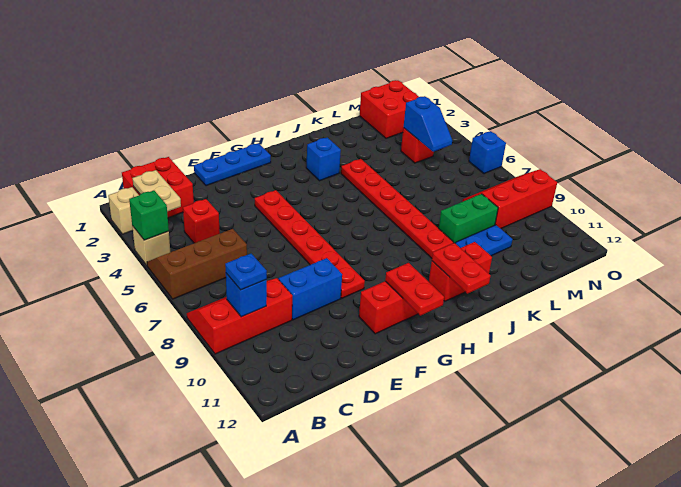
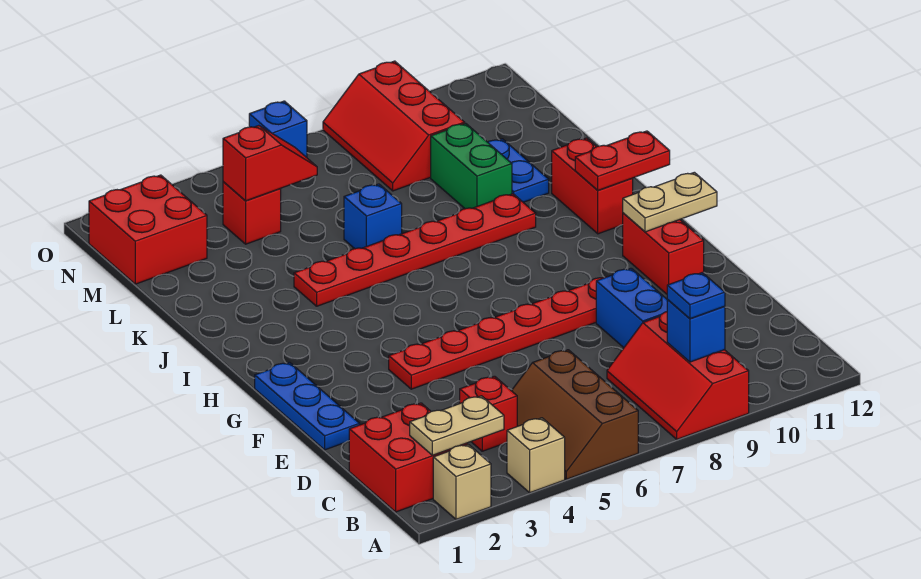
green brick A4 level 2 -> none
red plate G11:G12 level 2 -> tan plate G11:G12 level 2
blue brick I3 level 1 -> blue brick K6 level 1
blue slope M4:M5 level 2 top 4 -> red slope M4:M5 level 2 top 4

